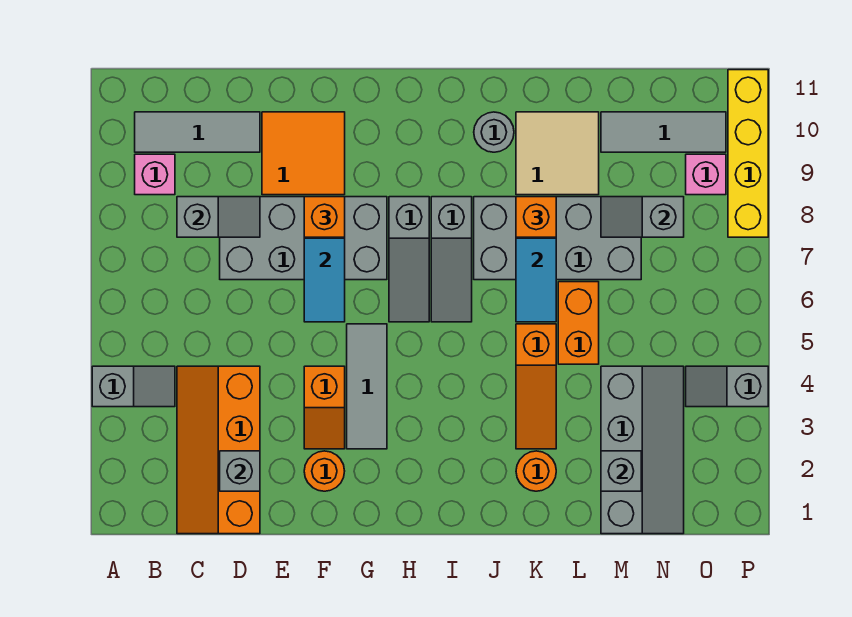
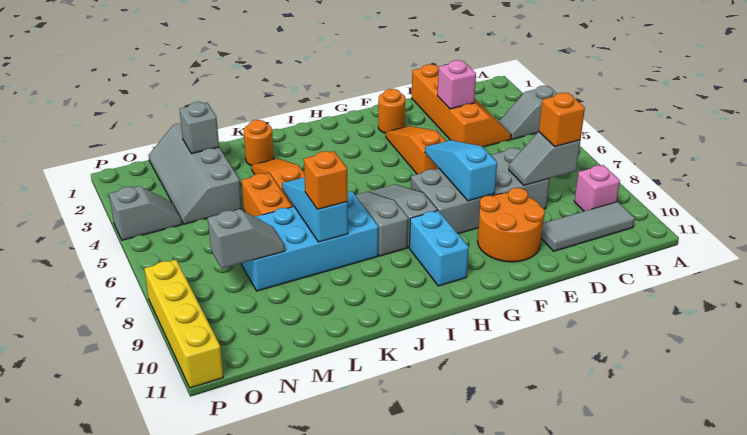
grey brick D2 level 2 -> none
orange tile E9:F10 level 1 -> orange round brick E9:F10 level 1
orange slope F3:F4 level 1 top 4 -> orange slope F3:F5 level 1 top 5
orange brick F8 level 3 -> orange brick C8 level 3
grey tile G3:G5 level 1 -> none
none -> cyan brick H9:H10 level 1
grey brick J7:M8 level 1 -> cyan brick J7:M8 level 1
grey round brick J10 level 1 -> none
tan tile K9:L10 level 1 -> none
grey tile M10:O10 level 1 -> none
pink brick O9 level 1 -> pink brick D3 level 2

